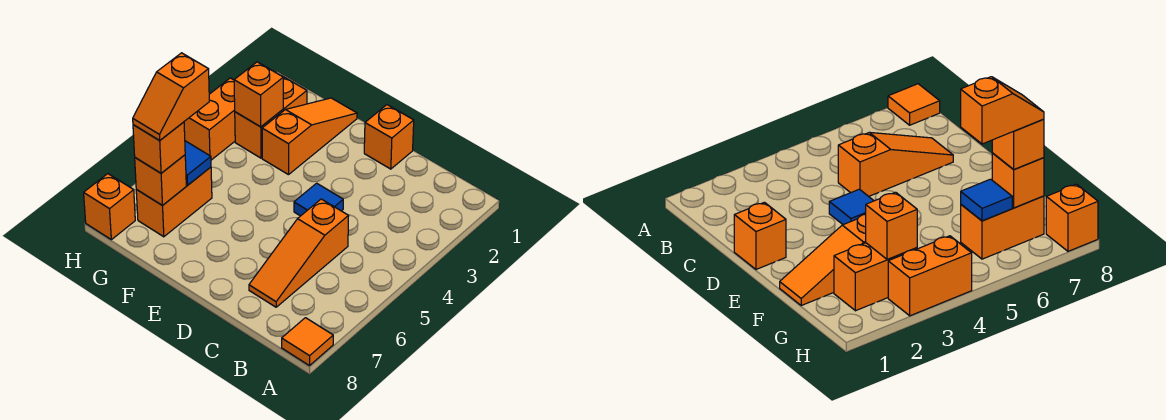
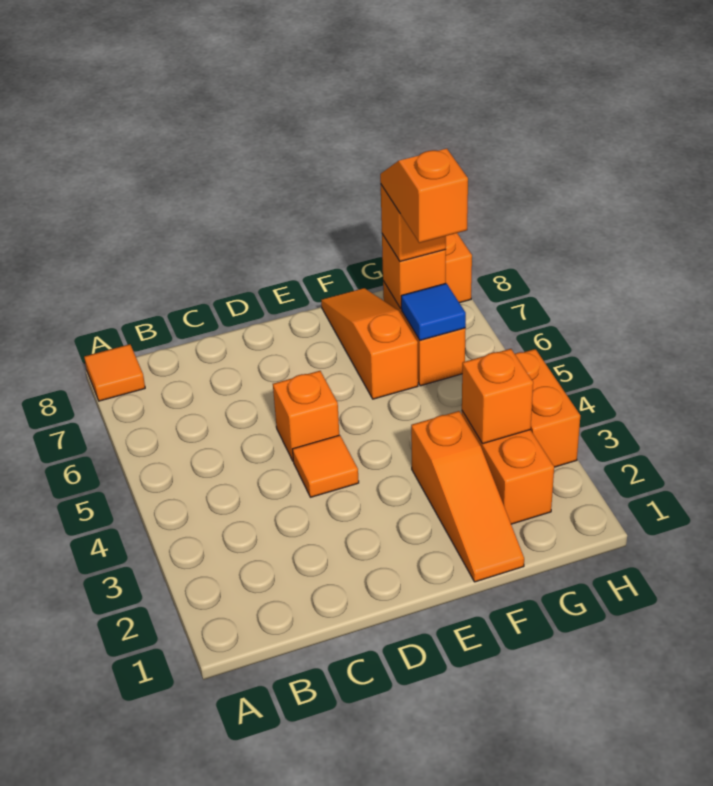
orange slope C5:C7 level 1 top 5 -> orange slope F6:F8 level 1 top 6
orange brick D1 level 1 -> orange brick D5 level 1
blue tile D4 level 1 -> orange tile D4 level 1

